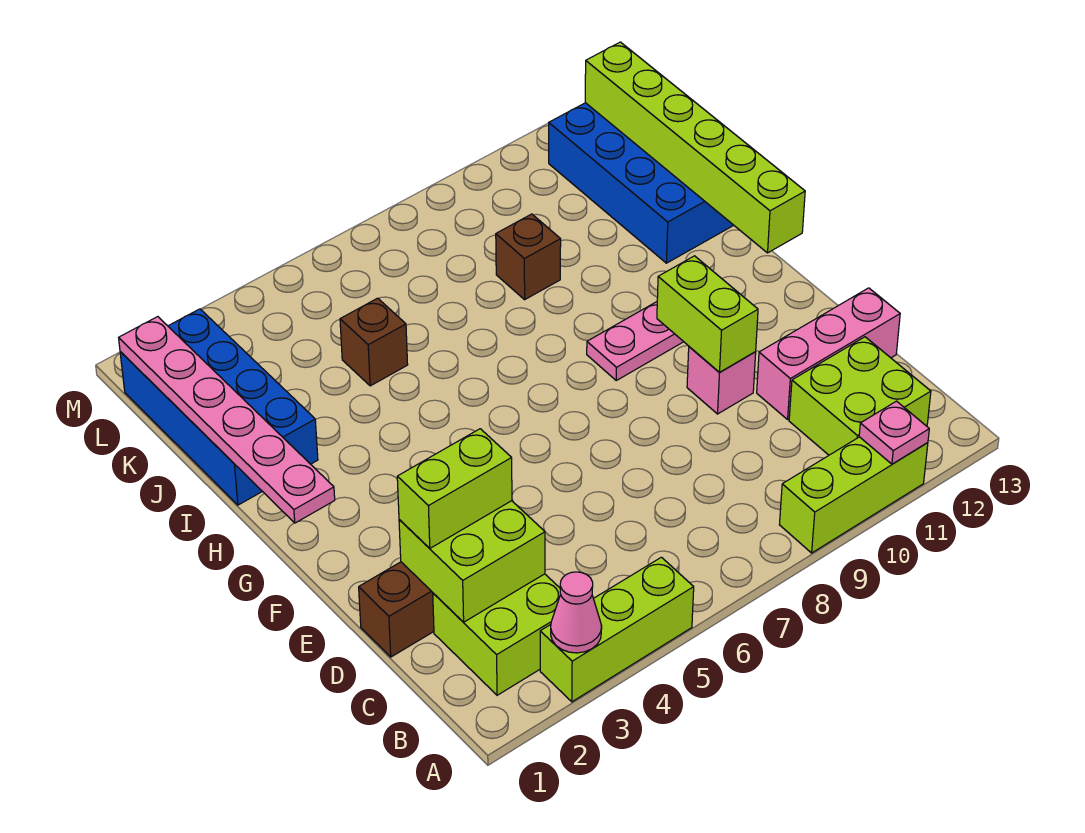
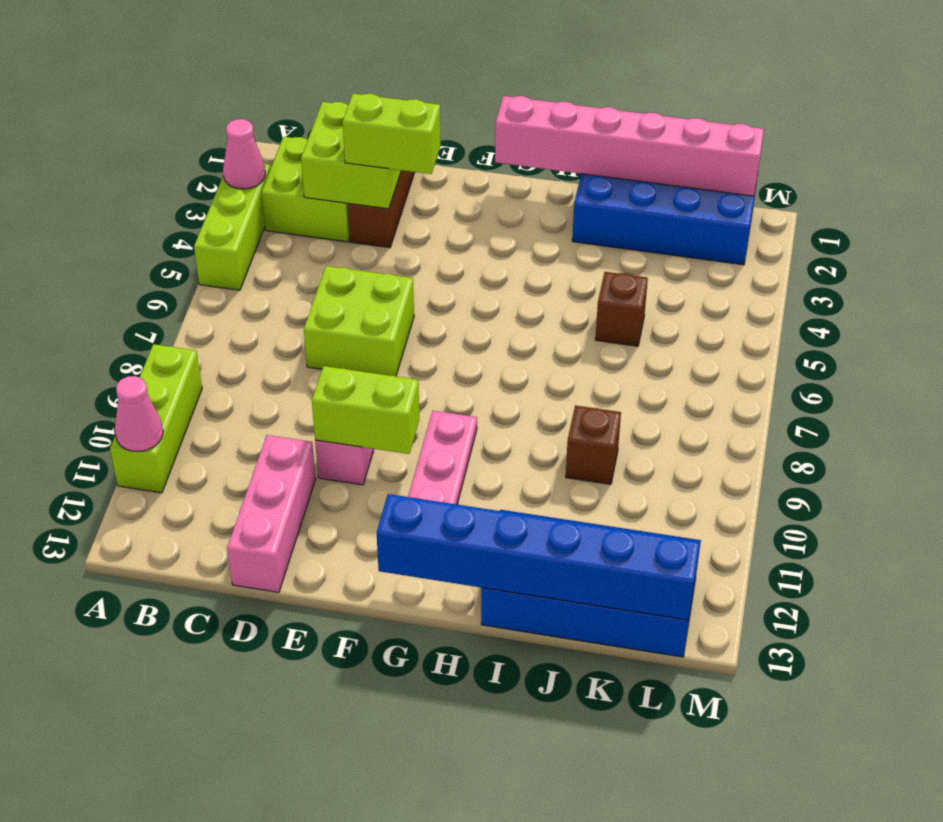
pink plate A11 level 2 -> pink cone A11 level 2
lime brick B11:C12 level 1 -> lime brick D6:E7 level 1
lime brick D2:D3 level 3 -> lime brick D3:E3 level 3
pink plate G1:L1 level 2 -> pink brick G1:L1 level 2
lime brick G13:L13 level 2 -> blue brick G13:L13 level 2

